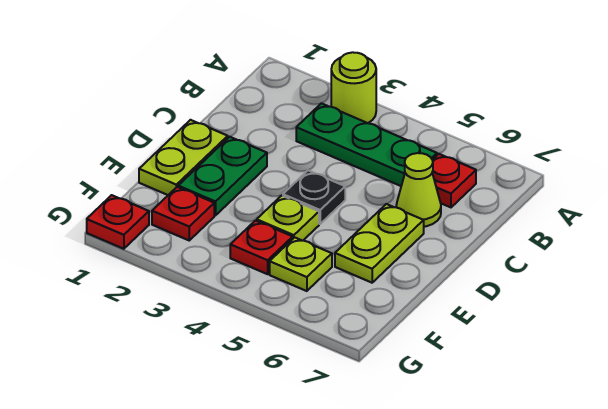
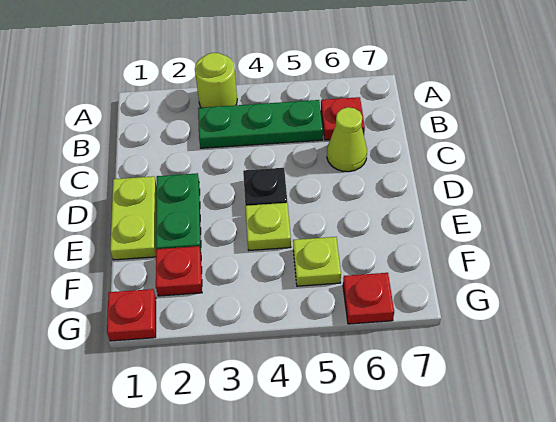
lime plate D6:E6 level 1 -> none
red plate F4 level 1 -> red plate G6 level 1

